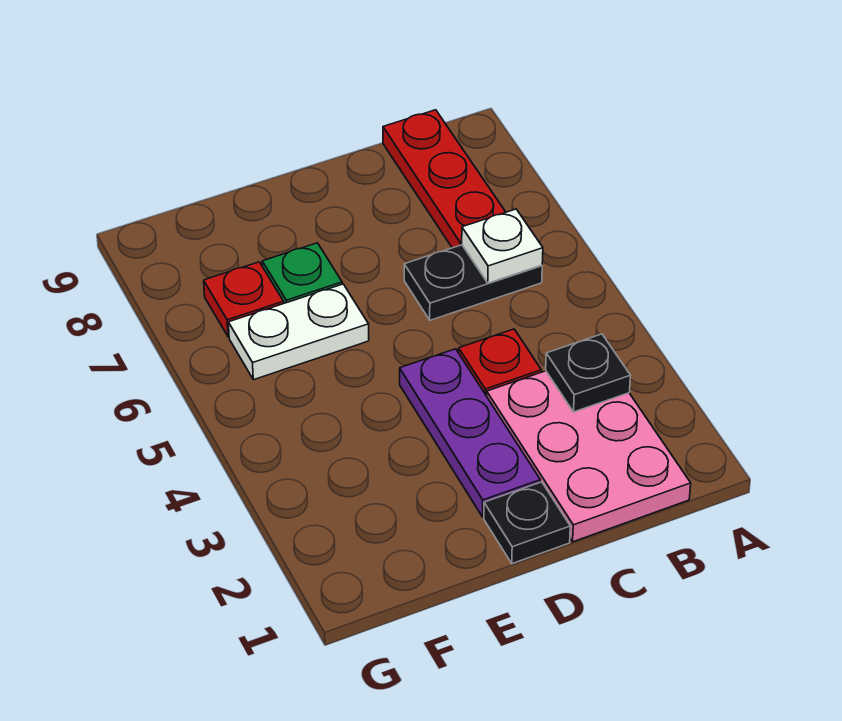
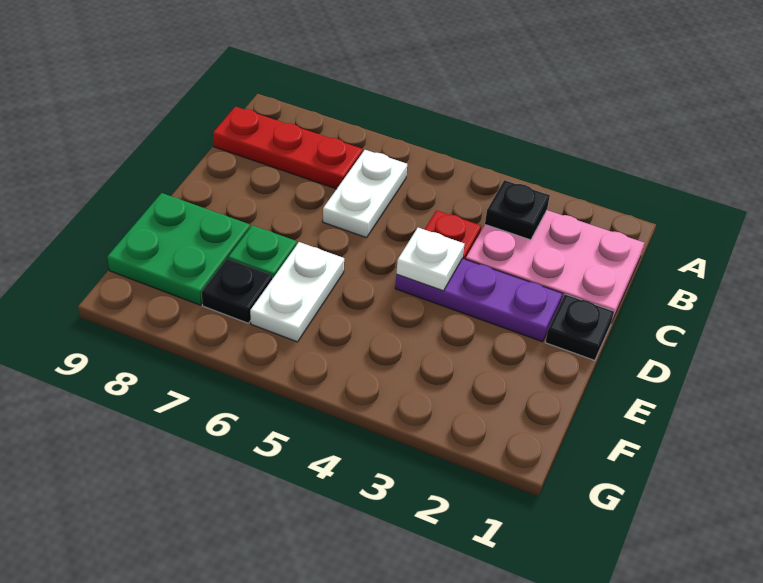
black plate B6:C6 level 1 -> white plate B6:C6 level 1
white plate B6 level 2 -> white plate D4 level 2
none -> green plate E8:F9 level 1
red plate F7 level 1 -> black plate F7 level 1

